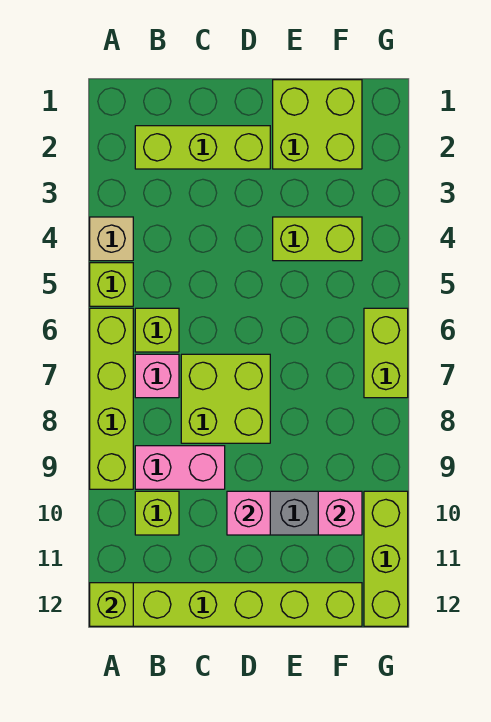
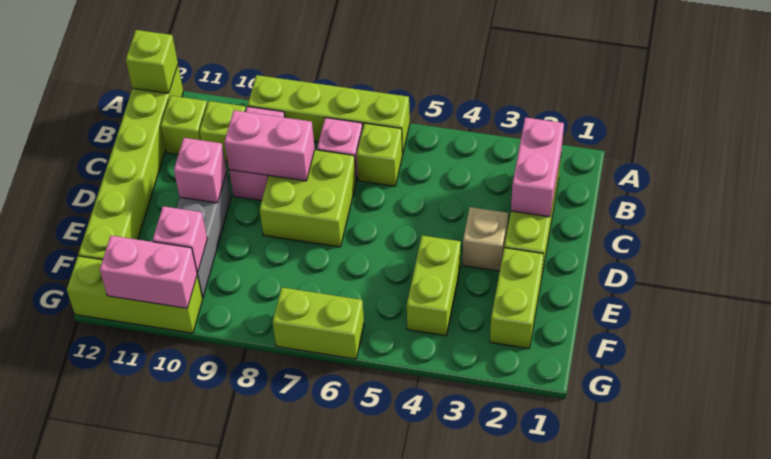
tan brick A4 level 1 -> tan brick D3 level 1
lime brick A5 level 1 -> lime brick B11 level 1
none -> pink brick B2:C2 level 2
none -> pink brick C8:C9 level 2
lime brick E1:F2 level 1 -> lime brick E2:F2 level 1
none -> pink brick G10:G11 level 2

